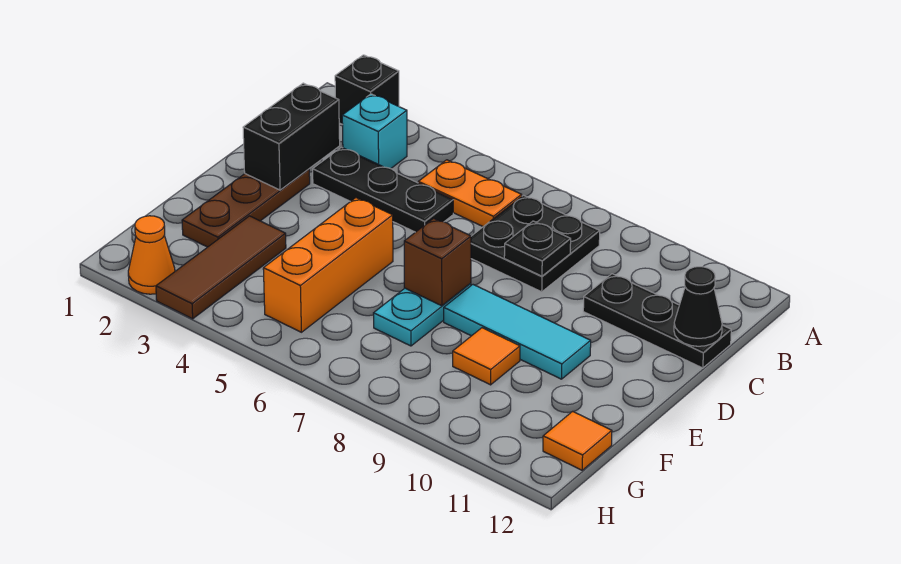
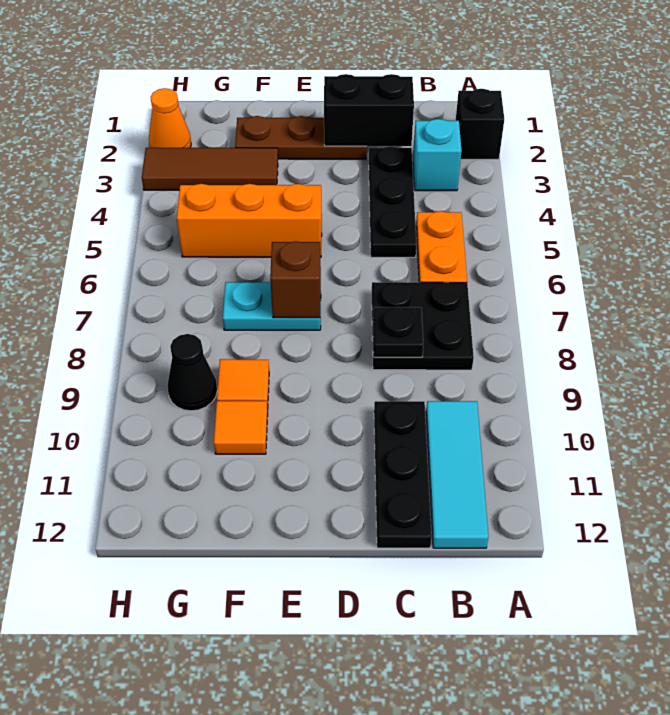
black cone C12 level 2 -> black cone G9 level 1
cyan tile E8:E10 level 1 -> cyan tile B10:B12 level 1
orange tile G12 level 1 -> orange tile F10 level 1

